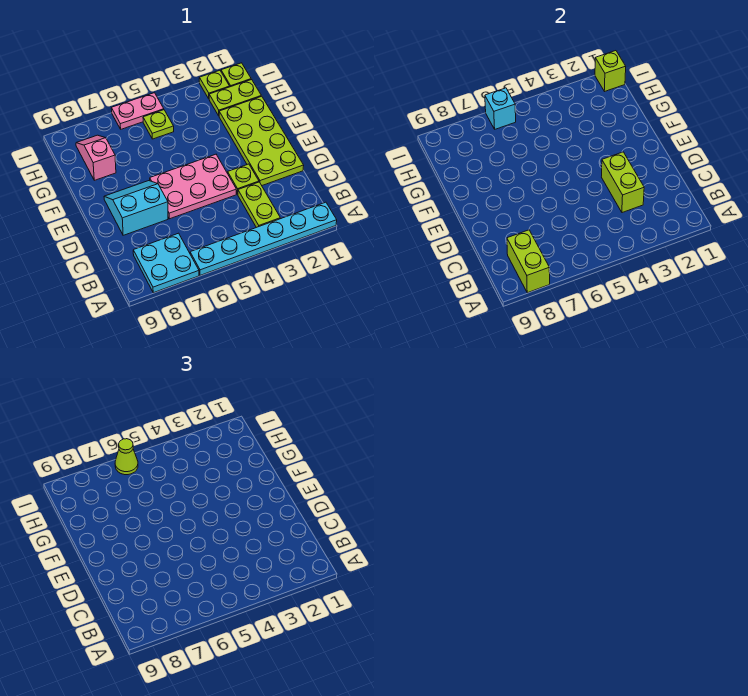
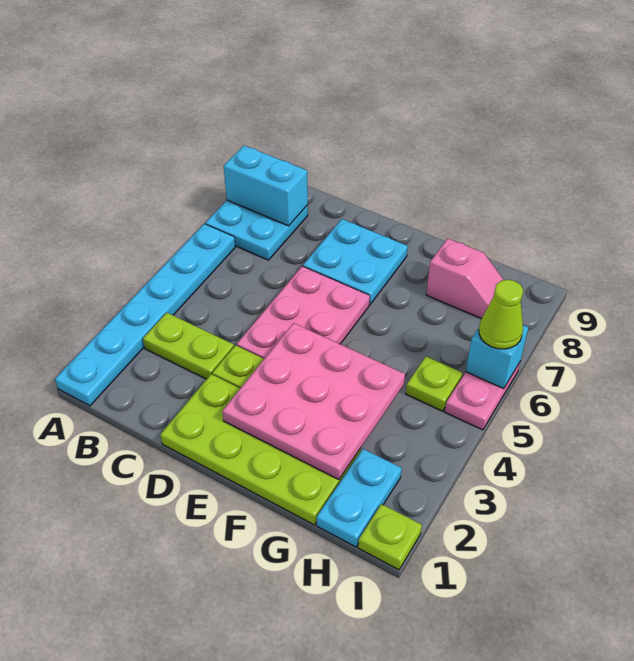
lime brick A8:B8 level 2 -> cyan brick A8:B8 level 2
lime brick C3:D3 level 2 -> none
cyan slope D7:E8 level 1 top D -> cyan plate D7:E8 level 1
none -> pink plate E2:G4 level 2
lime plate H1:H2 level 1 -> cyan plate H1:H2 level 1
lime brick I1 level 2 -> none
lime plate I2 level 1 -> none

